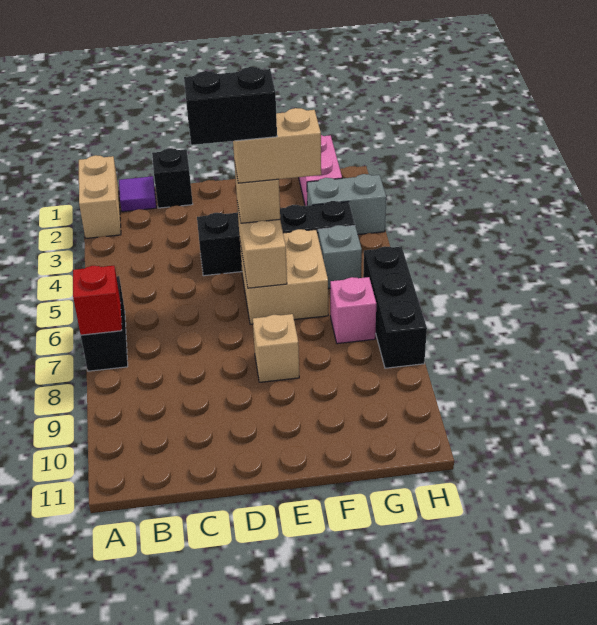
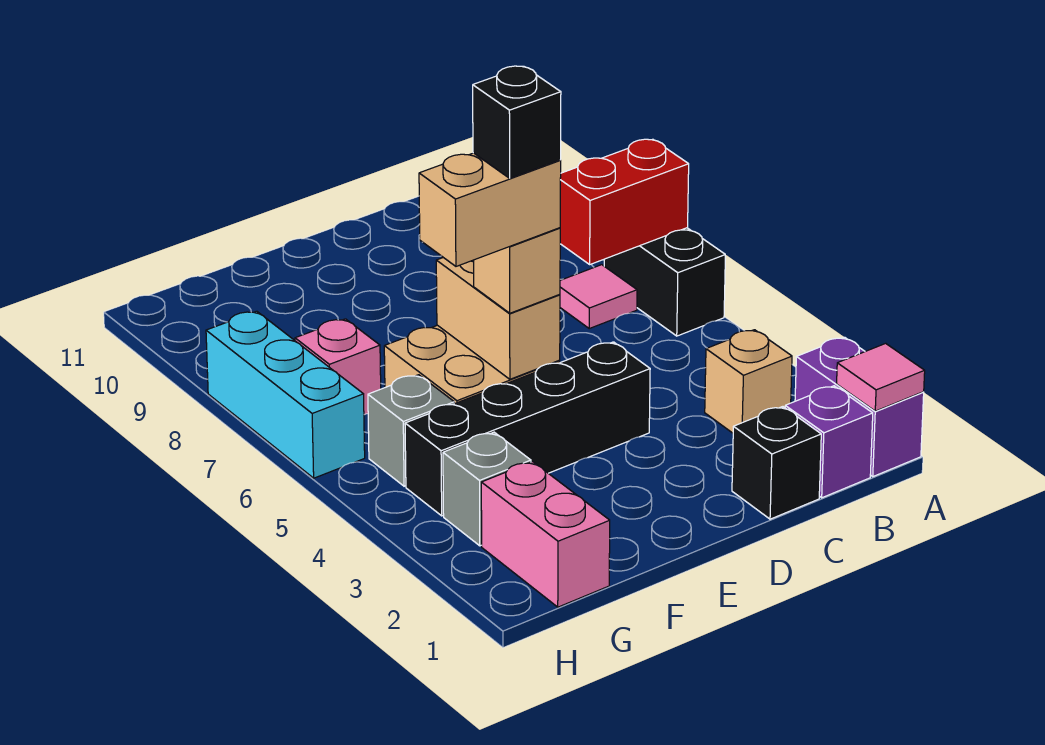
tan brick A1:A2 level 1 -> purple brick A1:A2 level 1
none -> pink tile A1 level 2
red brick A7 level 2 -> red brick A7:B7 level 2
purple tile B1 level 1 -> purple brick B1 level 1
none -> pink tile B7 level 1
black brick D5:E5 level 5 -> black brick E5 level 5
tan brick E8 level 1 -> tan brick B3 level 1
grey brick G3:H3 level 1 -> grey brick G3 level 1
black brick H6:H8 level 1 -> cyan brick H6:H8 level 1

